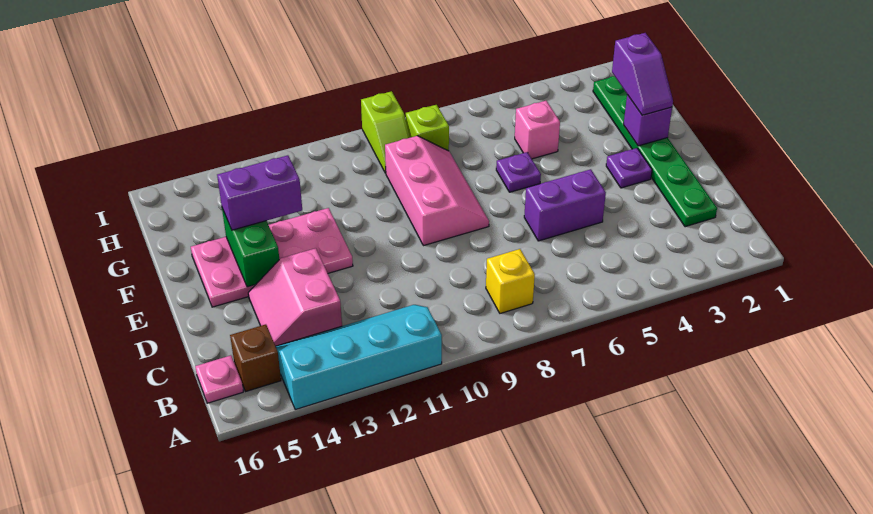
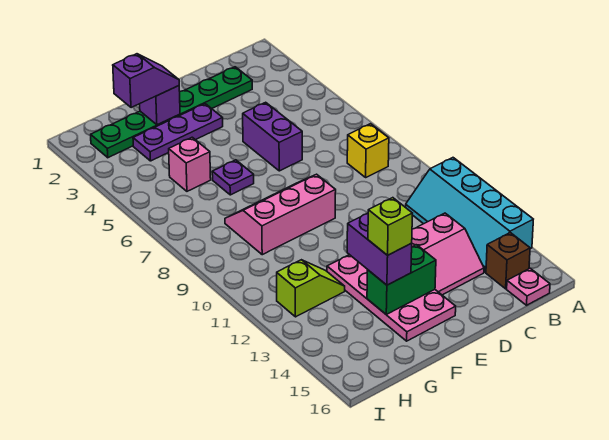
purple plate E3 level 1 -> purple plate E3:G3 level 1
lime brick H8 level 1 -> lime brick F14 level 4
lime slope H9:I9 level 1 top I -> lime slope G12:H12 level 1 top H

